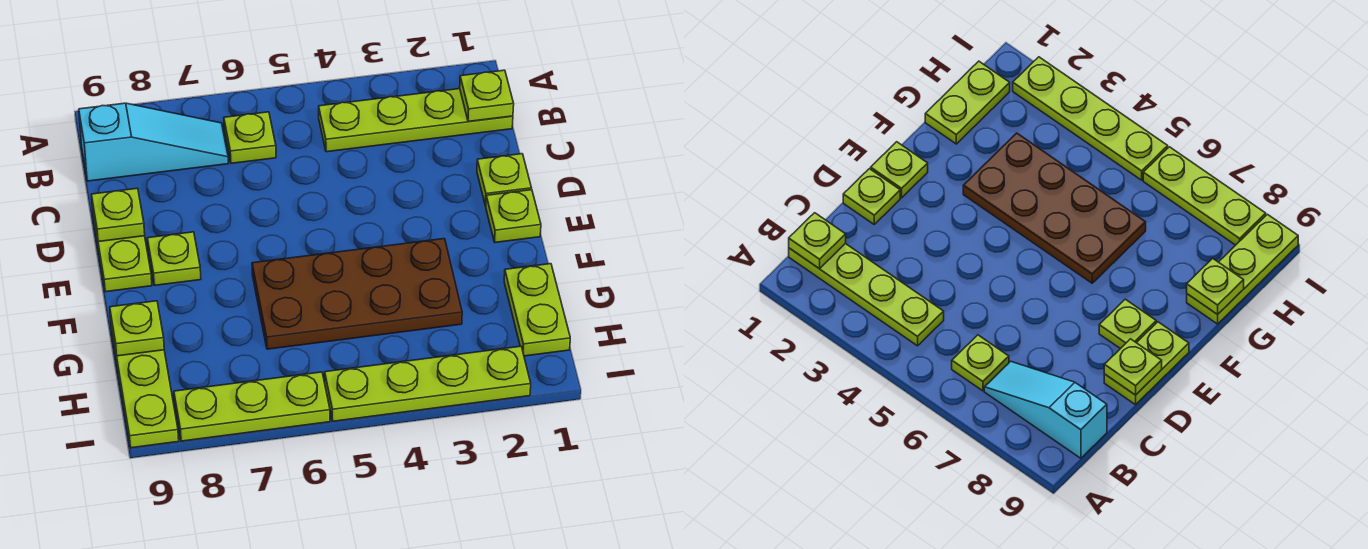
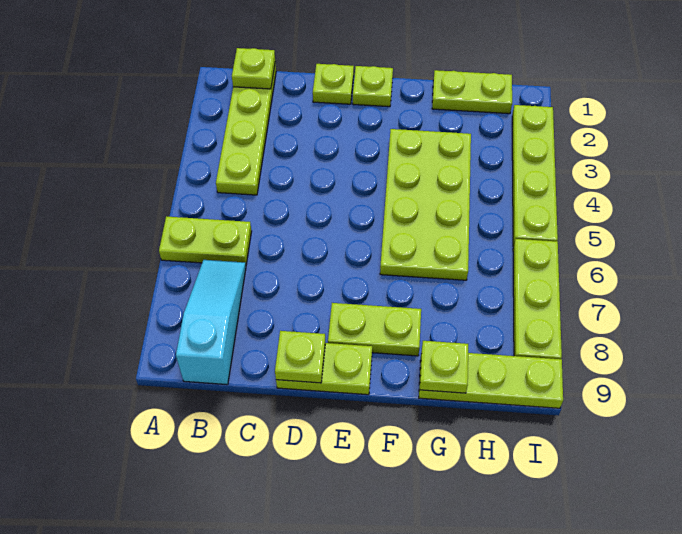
lime plate B6 level 1 -> lime plate A6:B6 level 1
lime plate E8 level 1 -> lime plate E8:F8 level 1
brown plate F3:G6 level 1 -> lime plate F3:G6 level 1

